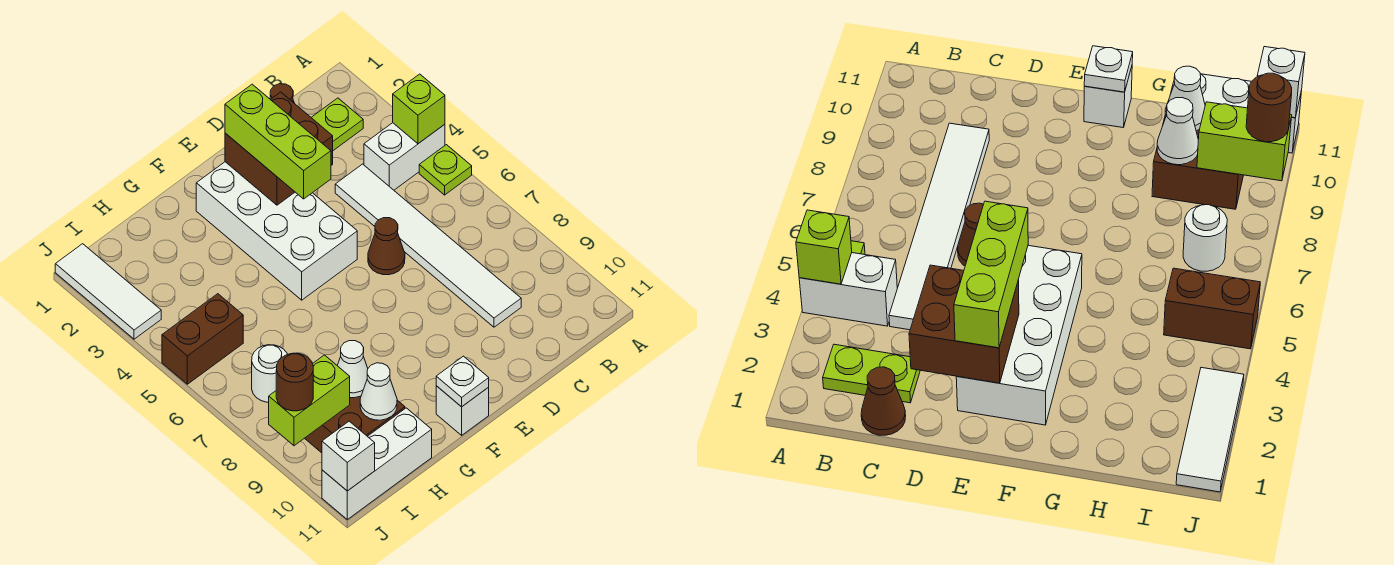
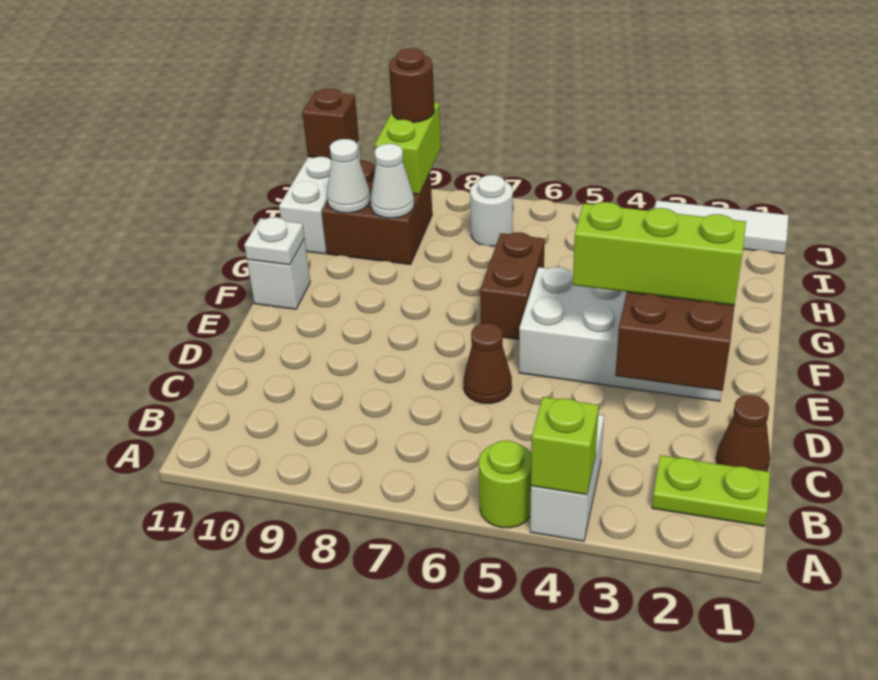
lime plate A5 level 1 -> lime round brick A5 level 1
lime plate B2:C2 level 1 -> lime plate B1:B2 level 1
white tile C4:C9 level 1 -> none
brown brick I5:J5 level 1 -> brown brick F6:G6 level 1
white brick J11 level 2 -> brown brick J11 level 2

